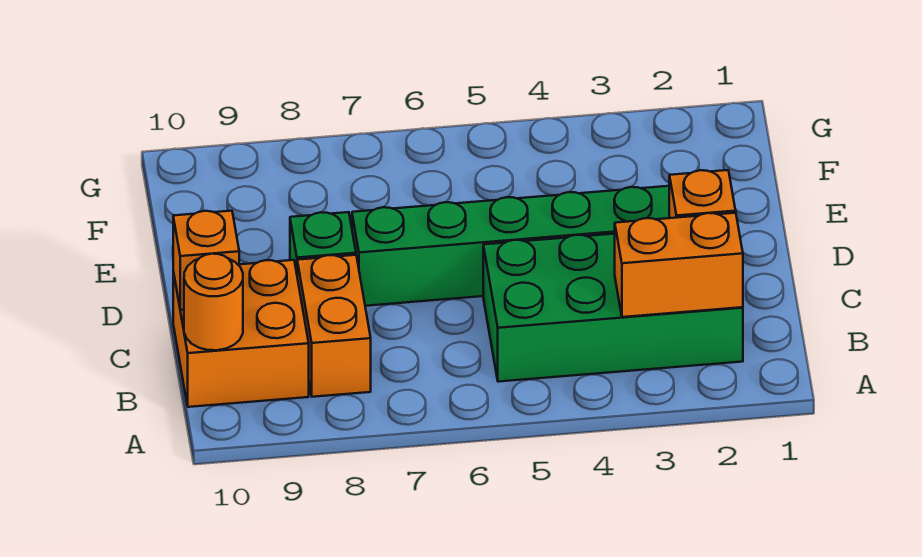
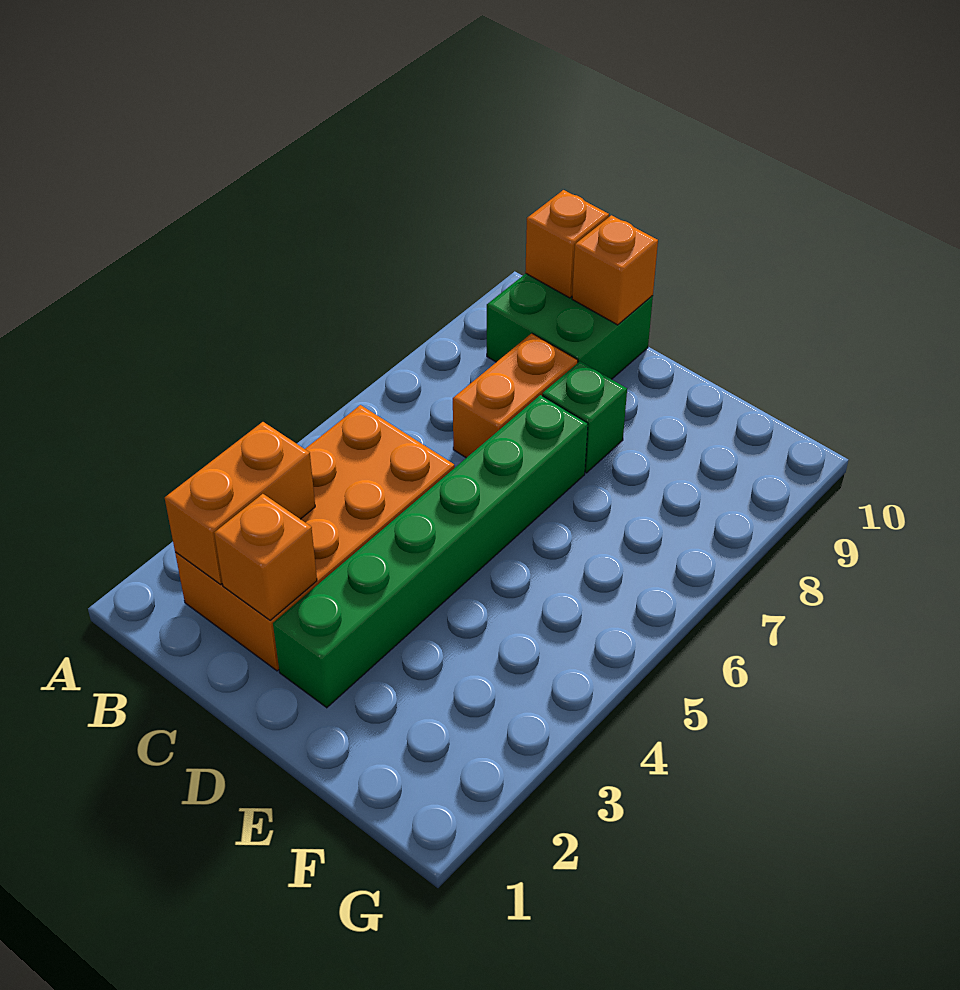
green brick B2:C5 level 1 -> orange brick B2:C5 level 1
orange brick B8:C8 level 1 -> orange brick C7:C8 level 1
orange brick B9:C10 level 1 -> green brick B9:C10 level 1
orange round brick B10 level 2 -> orange brick B10 level 2

